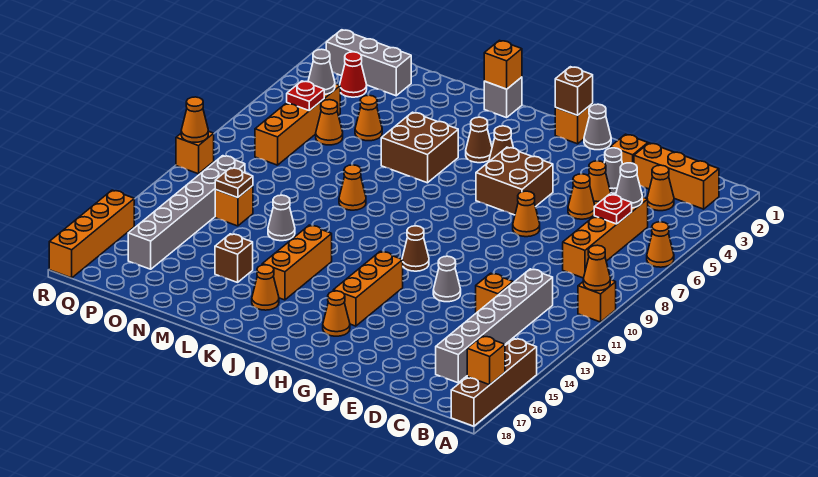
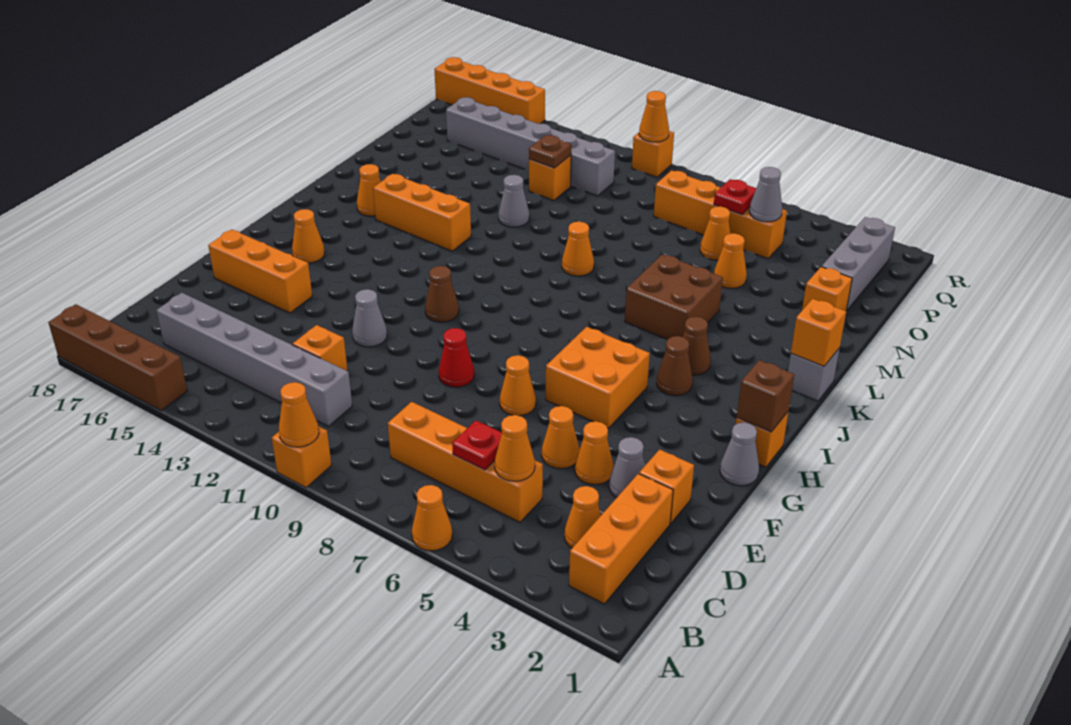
orange brick A17 level 2 -> orange brick N2 level 1
grey cone C5 level 2 -> orange cone C5 level 2
brown brick G5:H6 level 1 -> orange brick G5:H6 level 1
orange brick H13:H15 level 1 -> orange brick F15:F17 level 1
brown brick M15 level 1 -> none
red cone P3 level 1 -> red cone F9 level 1

